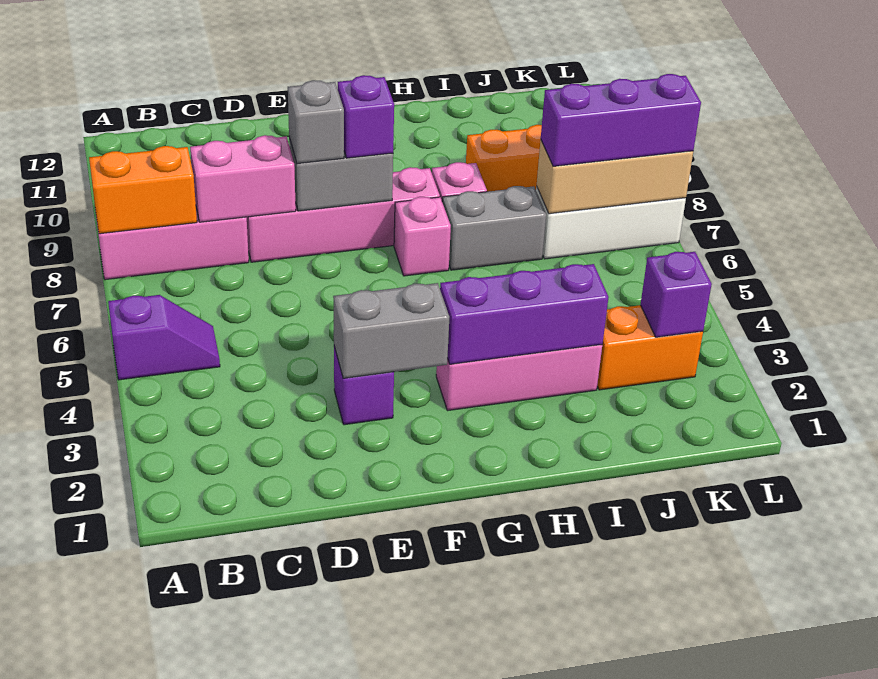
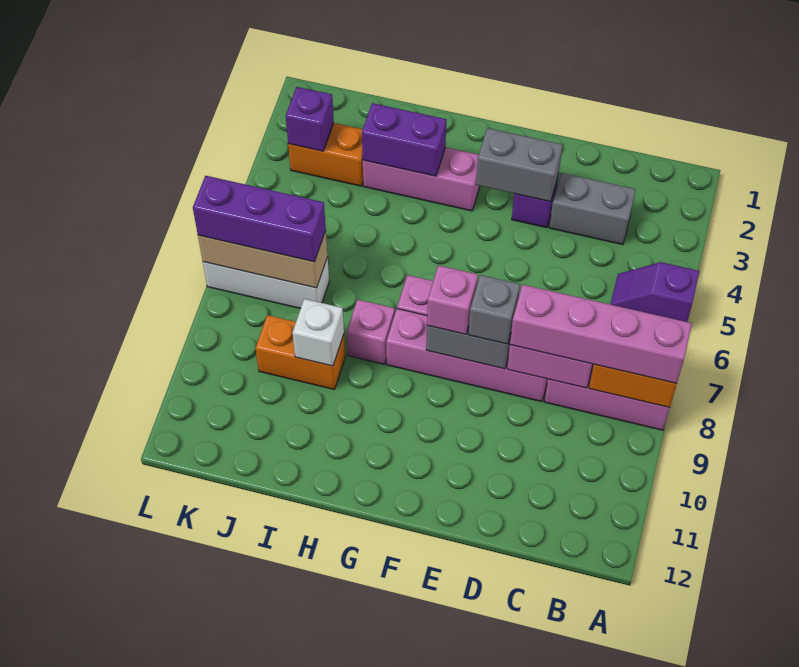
none -> pink brick A8:D8 level 3
purple brick F8 level 3 -> pink brick F8 level 3
purple brick G3:I3 level 2 -> purple brick H3:I3 level 2
grey brick H7:I7 level 1 -> grey brick C3:D3 level 1
none -> white brick I9 level 2

